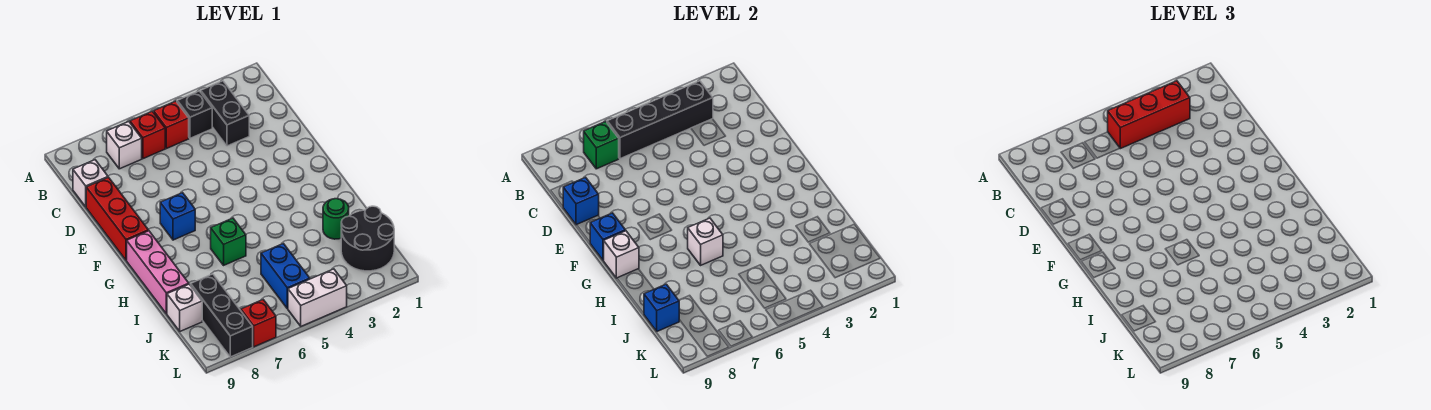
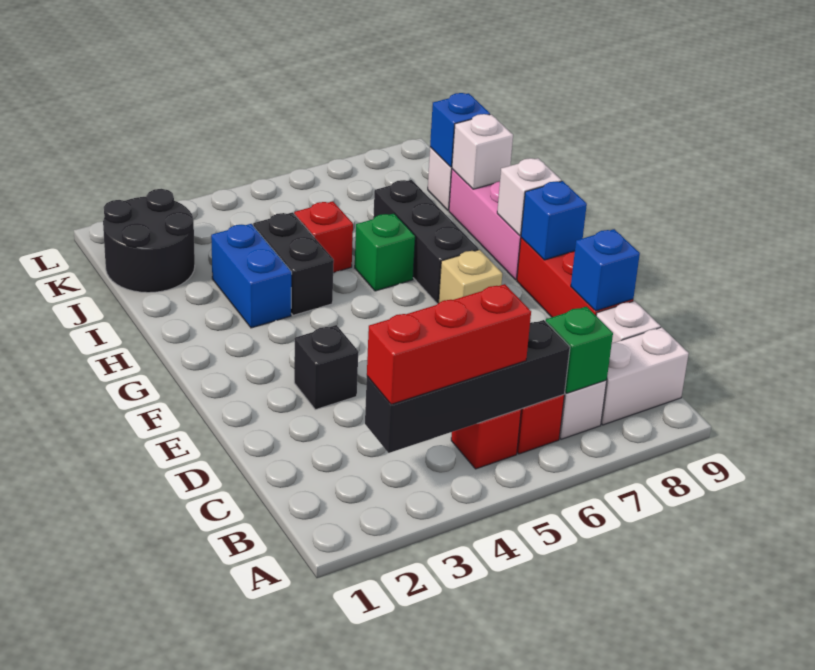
black brick B3:C3 level 1 -> black brick H4:I4 level 1
black brick B4 level 1 -> black brick E3 level 1
blue brick F7 level 1 -> tan brick F7 level 1
white brick H6 level 2 -> white brick I9 level 2
green round brick I2 level 1 -> none
blue brick J5:K5 level 1 -> blue brick H3:I3 level 1
black brick J8:L8 level 1 -> black brick G7:I7 level 1
white brick L4:L5 level 1 -> white brick B8:B9 level 1
red brick L7 level 1 -> red brick I5 level 1

